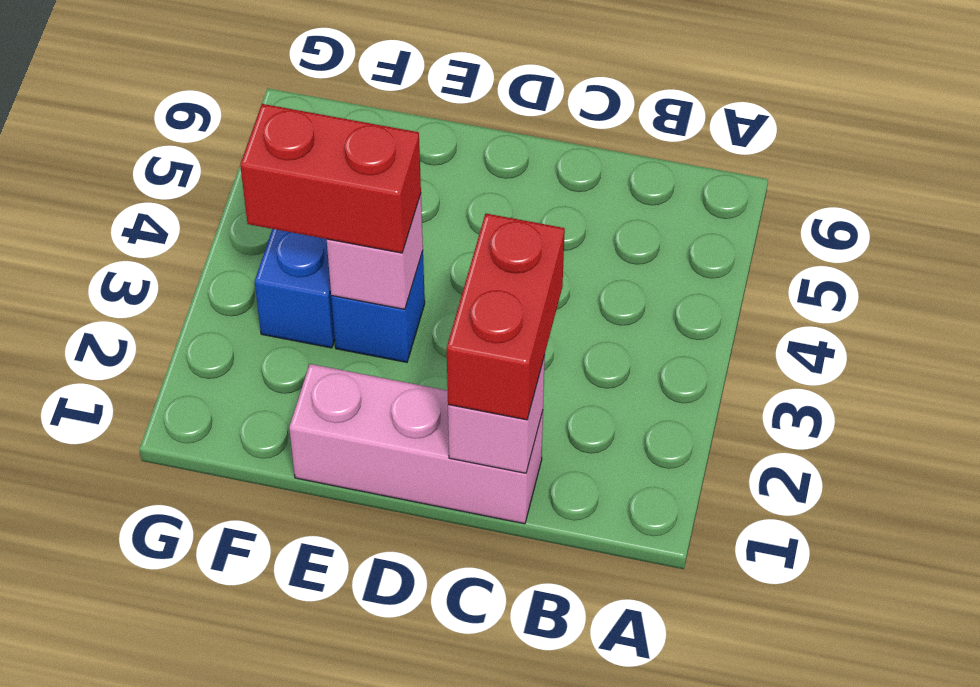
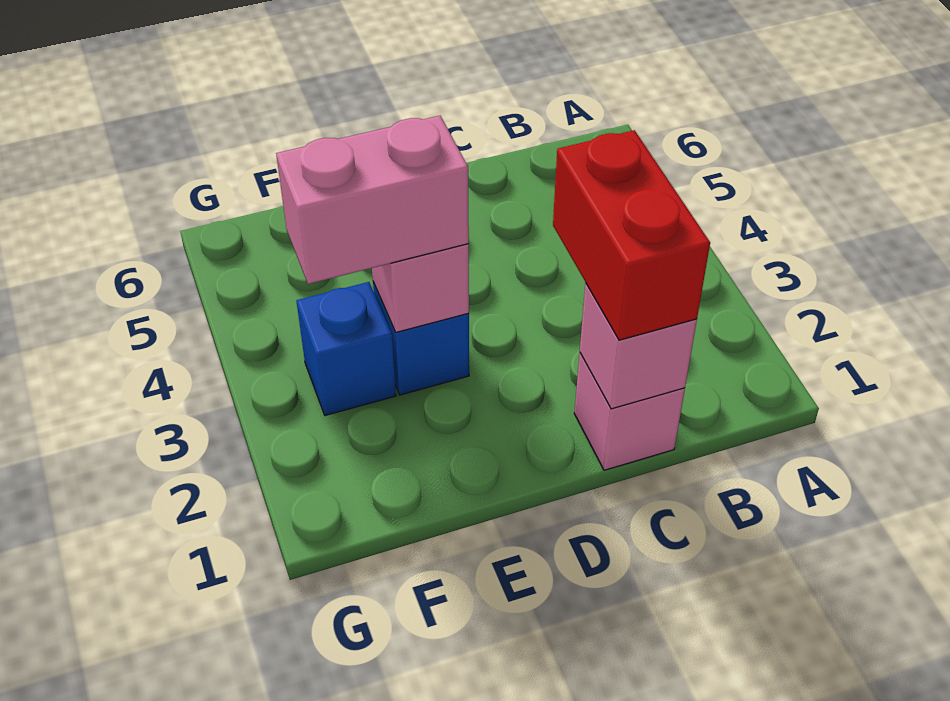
pink brick C1:E1 level 1 -> pink brick C1 level 1
red brick E3:F3 level 3 -> pink brick E3:F3 level 3

